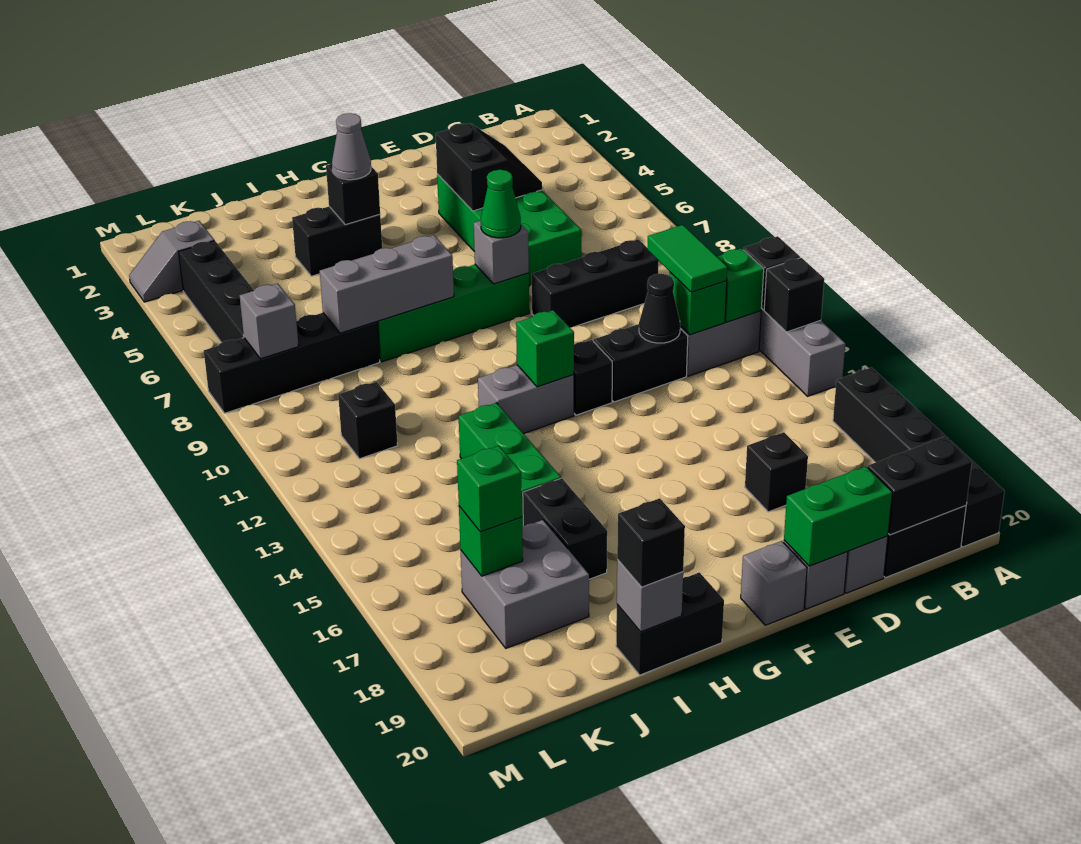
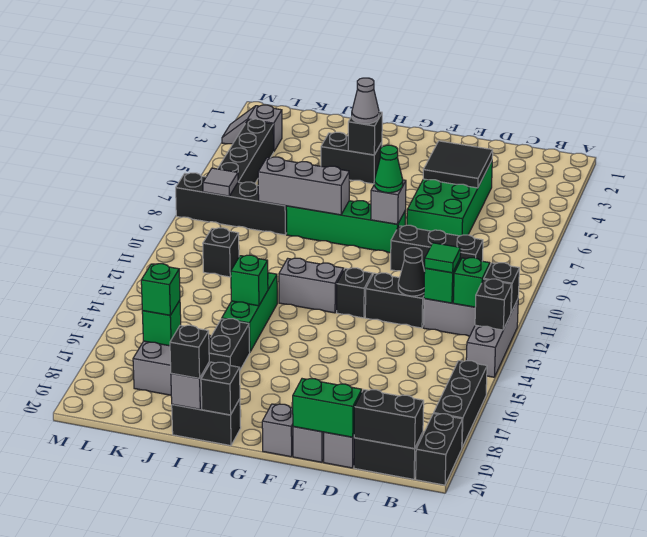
green tile C11:C12 level 3 -> green tile C12 level 3
black slope D4:E5 level 2 top E -> black tile D4:E5 level 2
black brick D17 level 1 -> black brick H20 level 2
green brick G12 level 2 -> green brick I14 level 2
grey brick L8 level 2 -> grey tile L8 level 2

